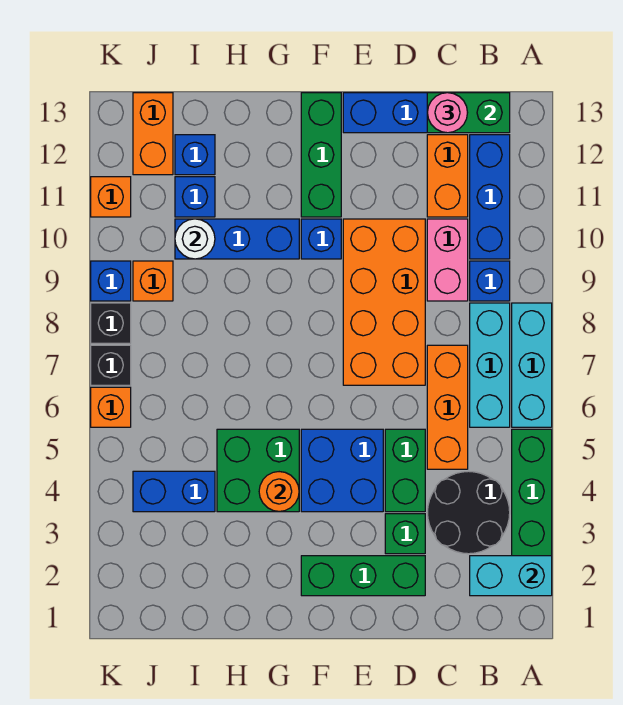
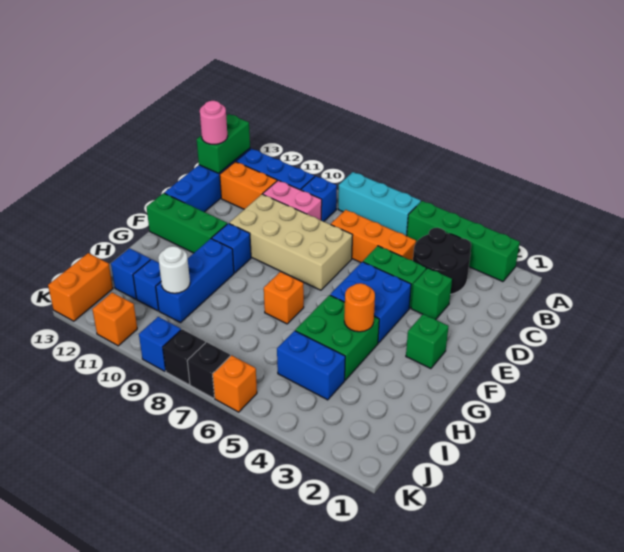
cyan brick A2:B2 level 2 -> none
cyan brick B6:B8 level 1 -> none
green brick D2:F2 level 1 -> green brick F2 level 1
orange brick D7:E10 level 1 -> tan brick D7:E10 level 1
blue brick I4:J4 level 1 -> blue brick I4:I5 level 1
orange brick J9 level 1 -> orange brick G7 level 1
orange brick J12:J13 level 1 -> orange brick J13:K13 level 1

